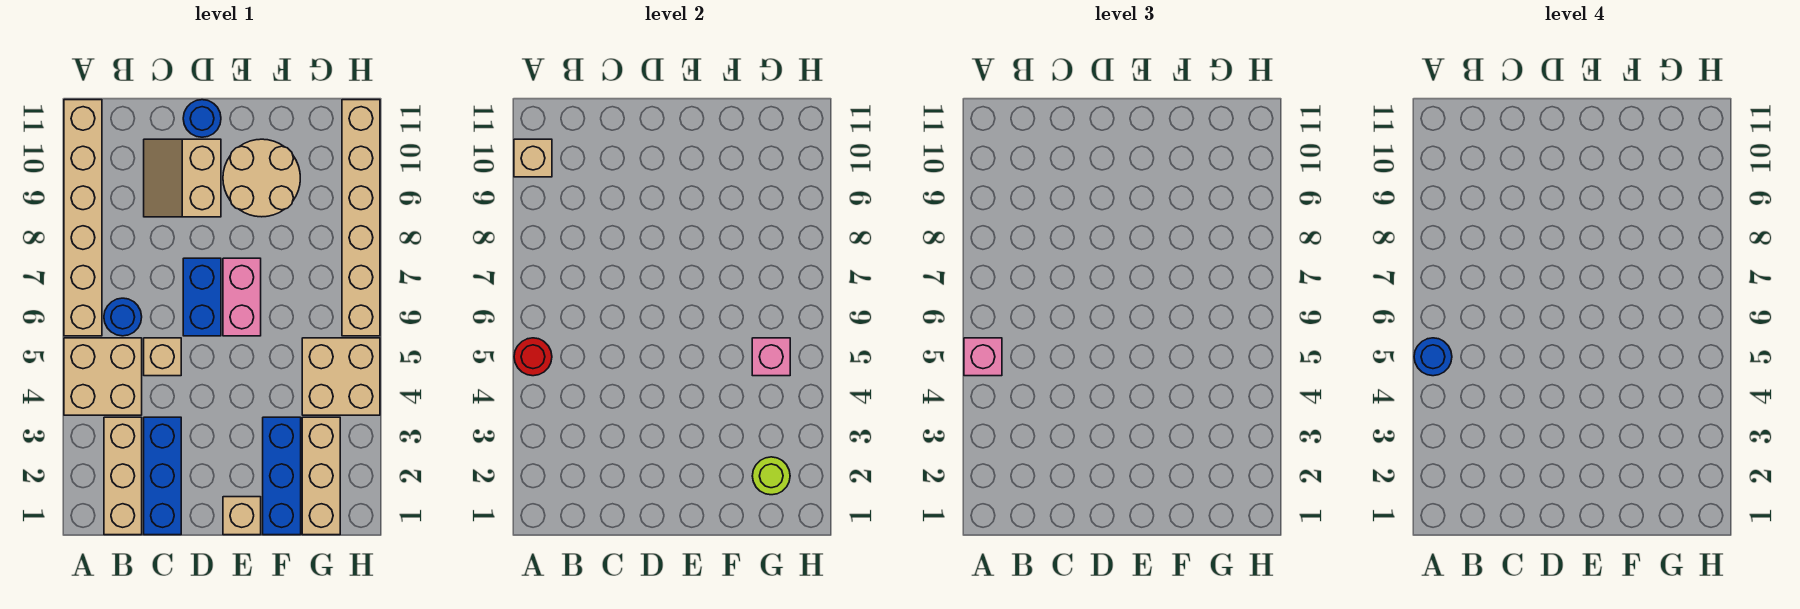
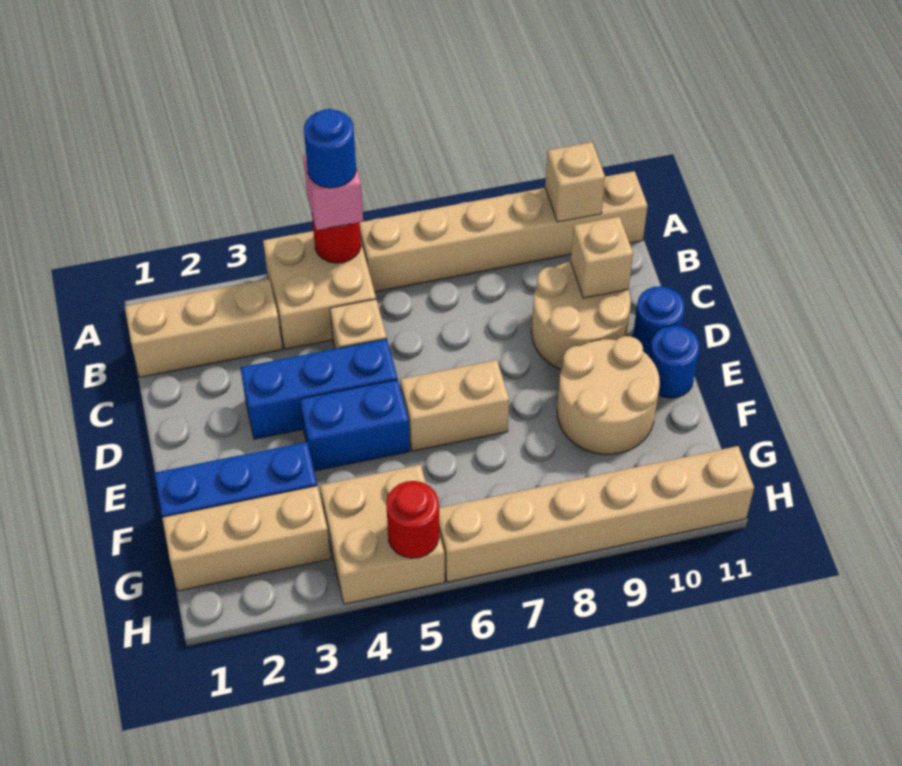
blue round brick B6 level 1 -> blue round brick E11 level 1
blue brick C1:C3 level 1 -> blue brick D3:D5 level 1
tan slope C9:D10 level 1 top D -> tan round brick C9:D10 level 1
blue brick D6:D7 level 1 -> blue brick E4:E5 level 1
tan brick E1 level 1 -> tan brick C10 level 2
pink brick E6:E7 level 1 -> tan brick E6:E7 level 1
lime round brick G2 level 2 -> none
pink brick G5 level 2 -> none
none -> red round brick H5 level 2

